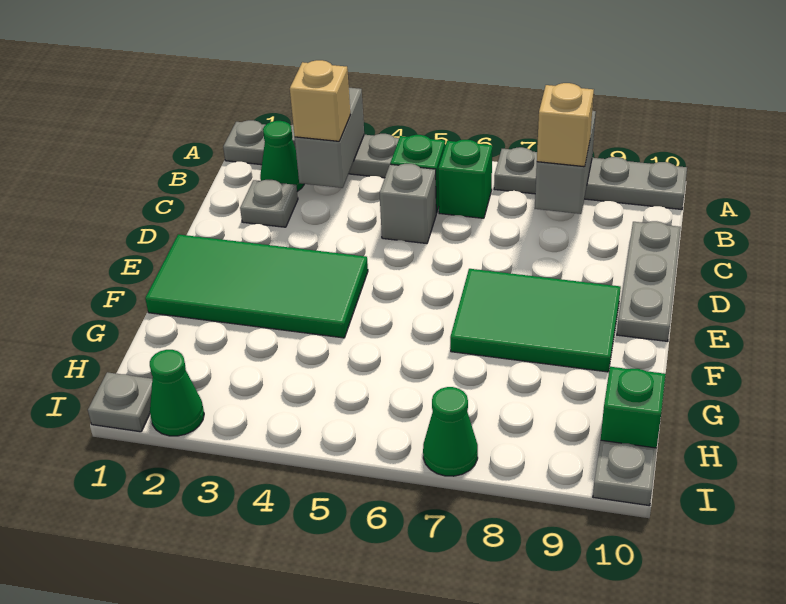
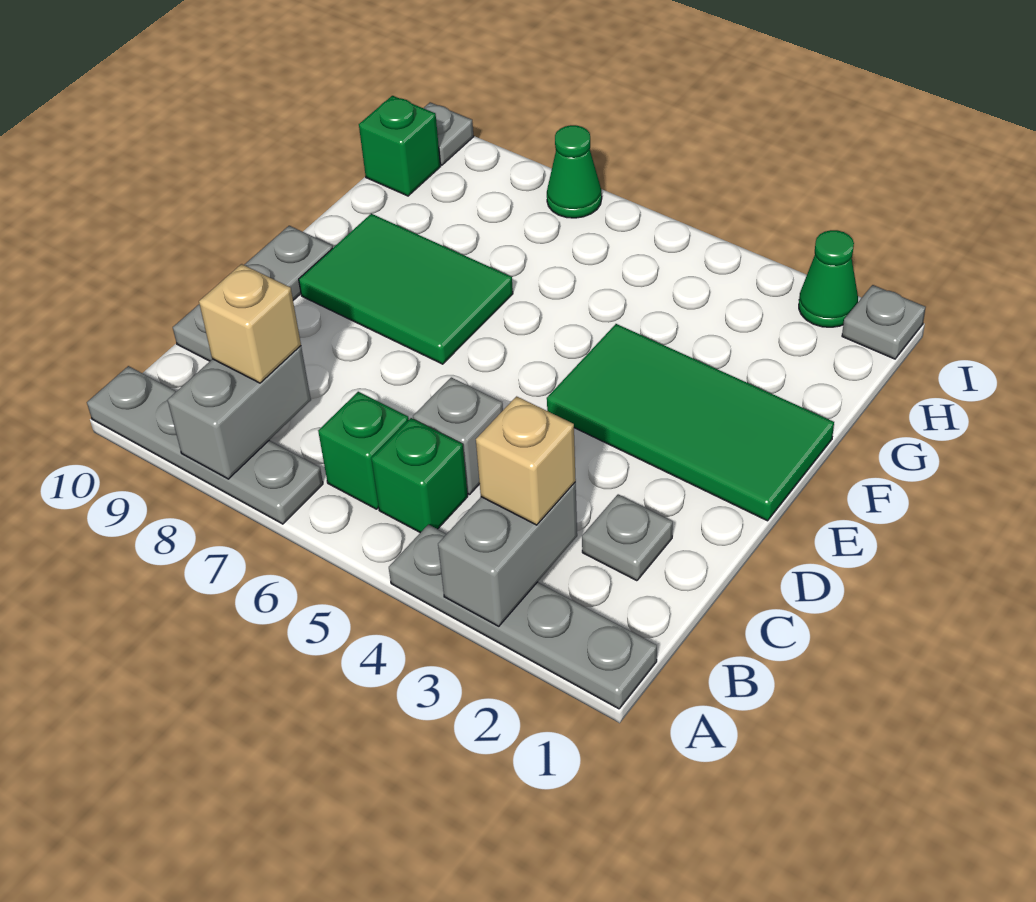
green cone B2 level 1 -> none

